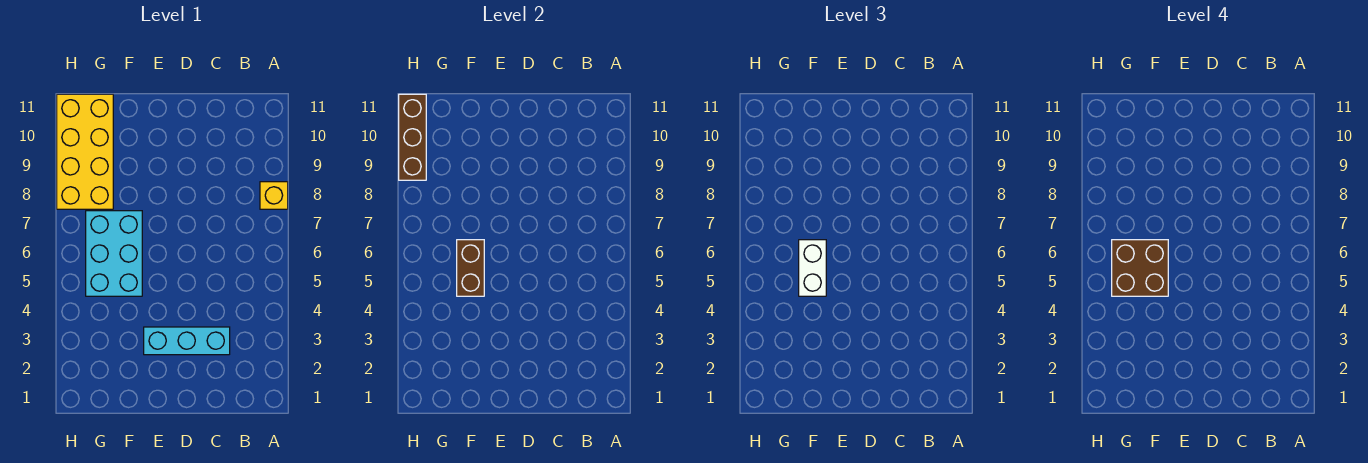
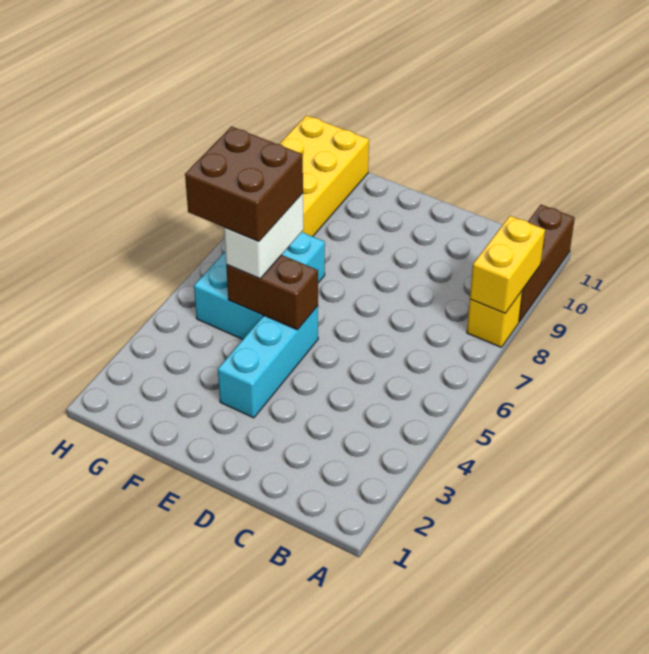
none -> yellow brick A8:A9 level 2
cyan brick C3:E3 level 1 -> cyan brick E3:E5 level 1
brown brick F5:F6 level 2 -> brown brick E5:F5 level 2
brown brick H9:H11 level 2 -> brown brick A9:A11 level 1

